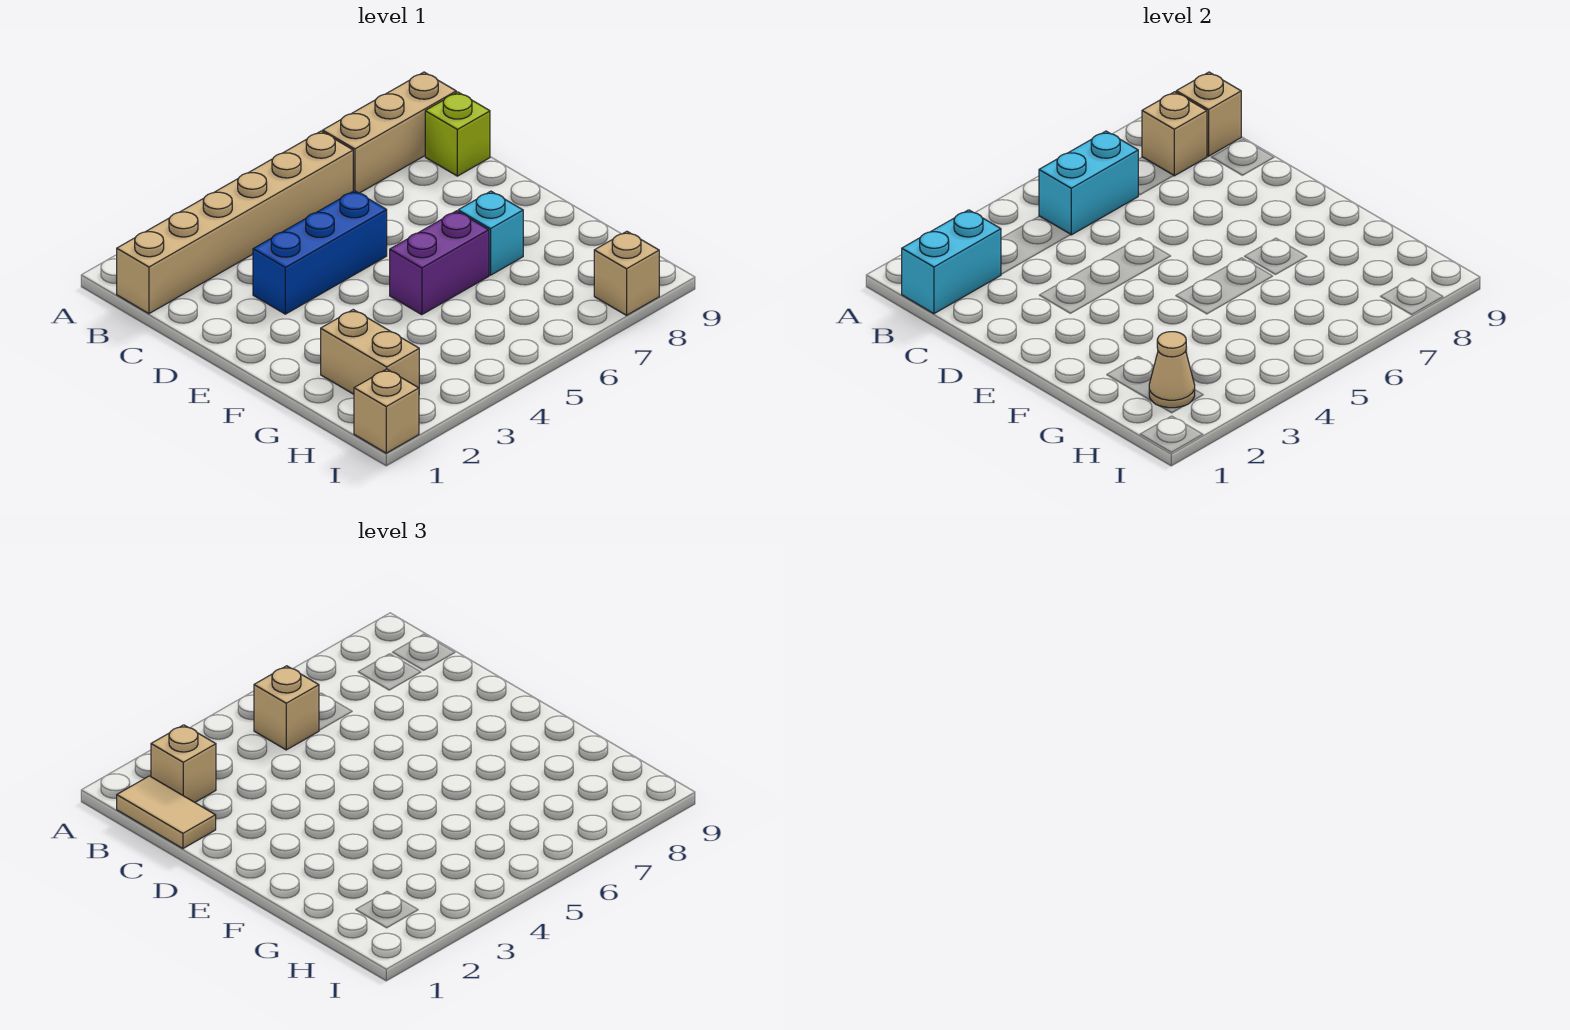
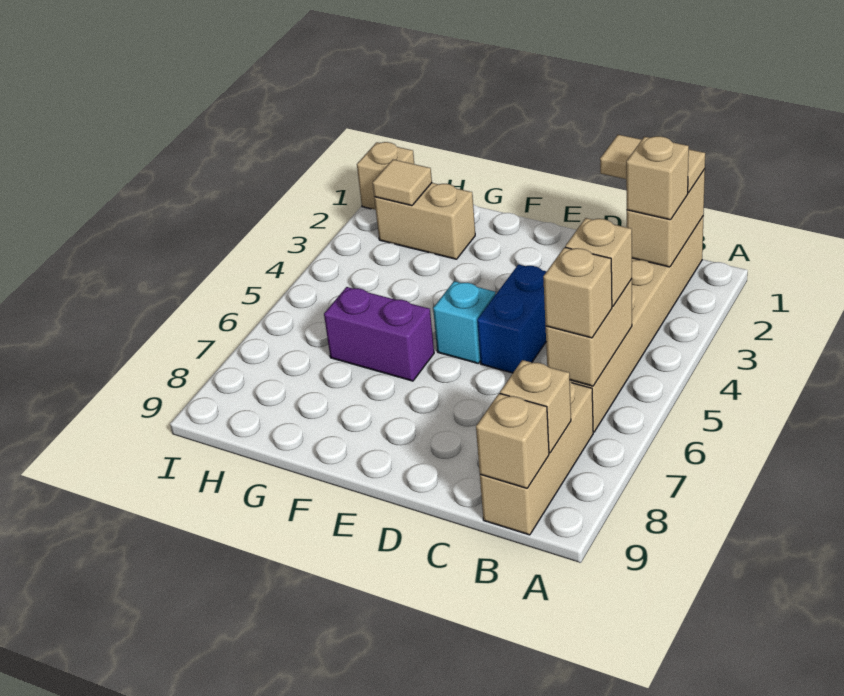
cyan brick B1:B2 level 2 -> tan brick B1:B2 level 2
cyan brick B5:B6 level 2 -> tan brick B5:B6 level 2
lime brick C9 level 1 -> none
blue brick D3:D5 level 1 -> blue brick D4:D5 level 1
purple brick F5:F6 level 1 -> purple brick F6:G6 level 1
cyan brick F7 level 1 -> cyan brick E5 level 1
tan cone H2 level 2 -> tan tile H2 level 2
tan brick I8 level 1 -> tan brick B6 level 3

